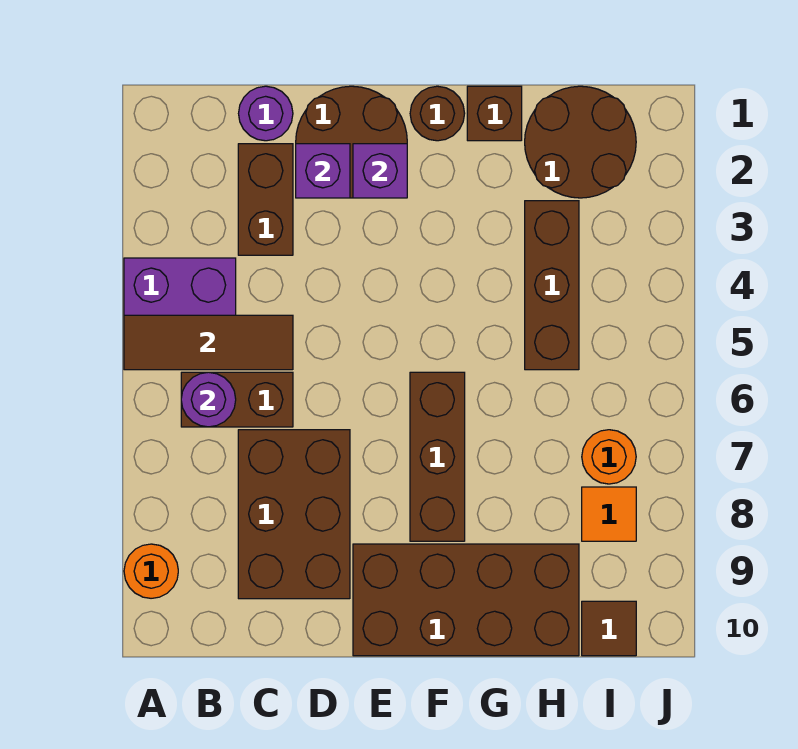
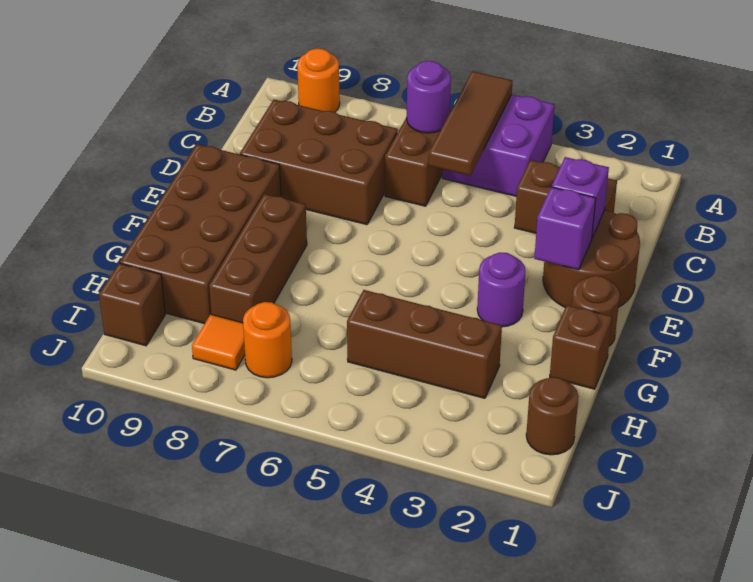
purple round brick C1 level 1 -> purple round brick F3 level 1
brown brick F6:F8 level 1 -> brown brick F8:H8 level 1
brown round brick H1:I2 level 1 -> brown round brick I1 level 1
brown tile I10 level 1 -> brown brick I10 level 1

